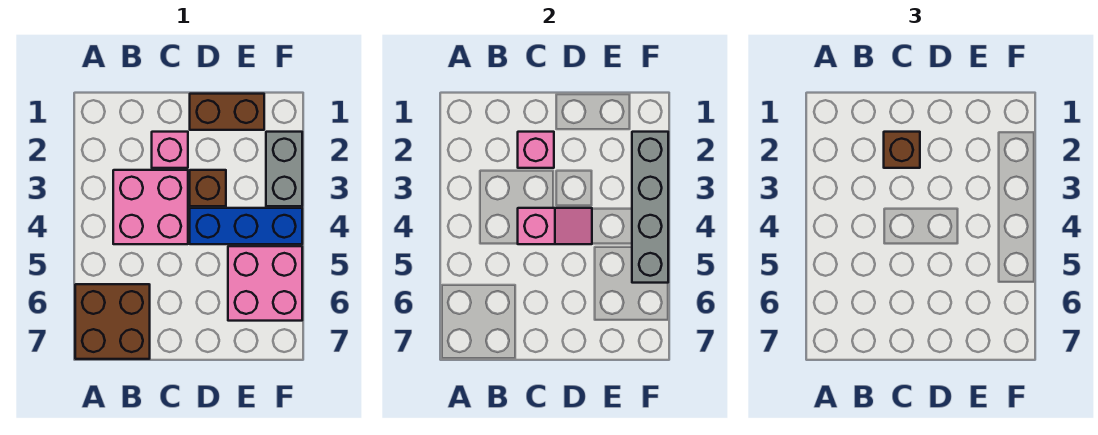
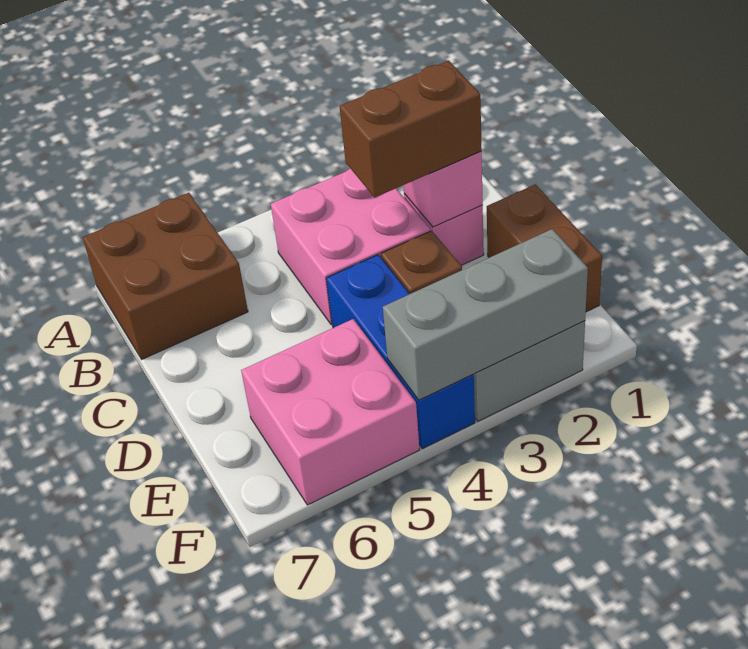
brown brick C2 level 3 -> brown brick C2:C3 level 3
pink slope C4:D4 level 2 top C -> none
grey brick F2:F5 level 2 -> grey brick F2:F4 level 2

